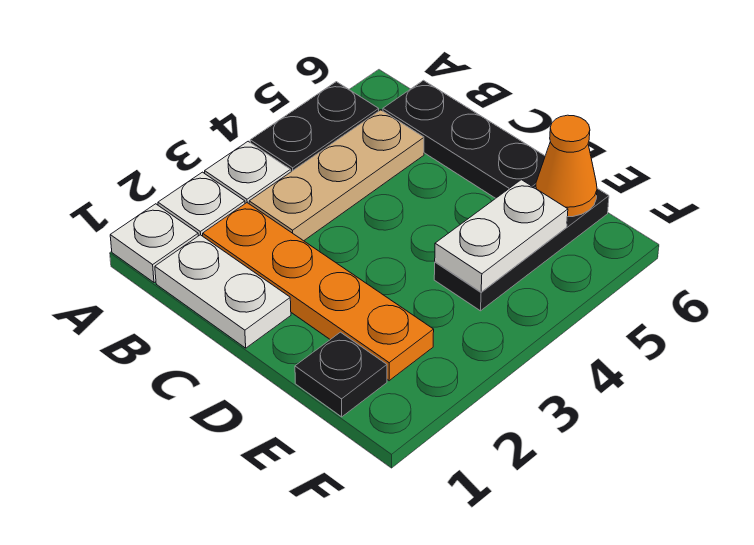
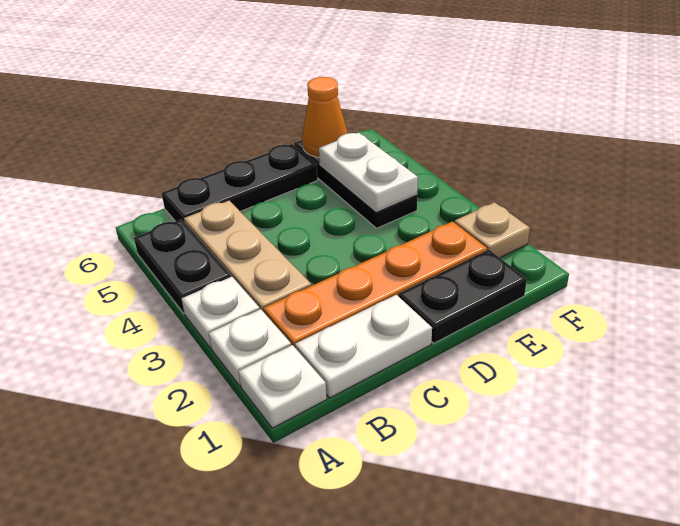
black plate E1 level 1 -> black plate D1:E1 level 1
none -> tan plate F2 level 1

